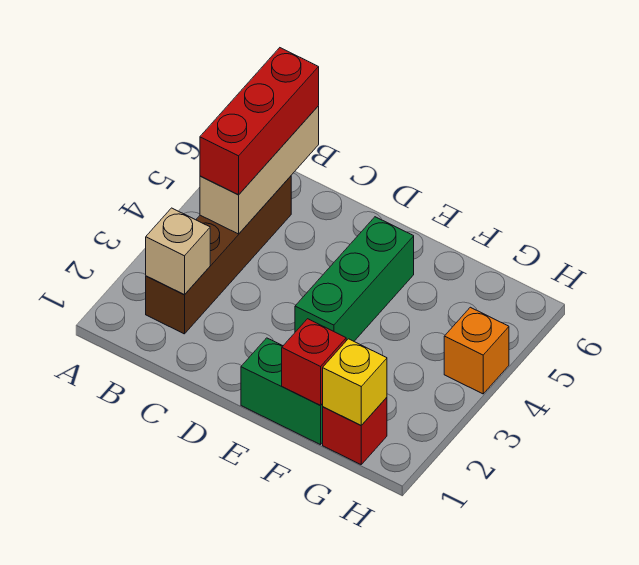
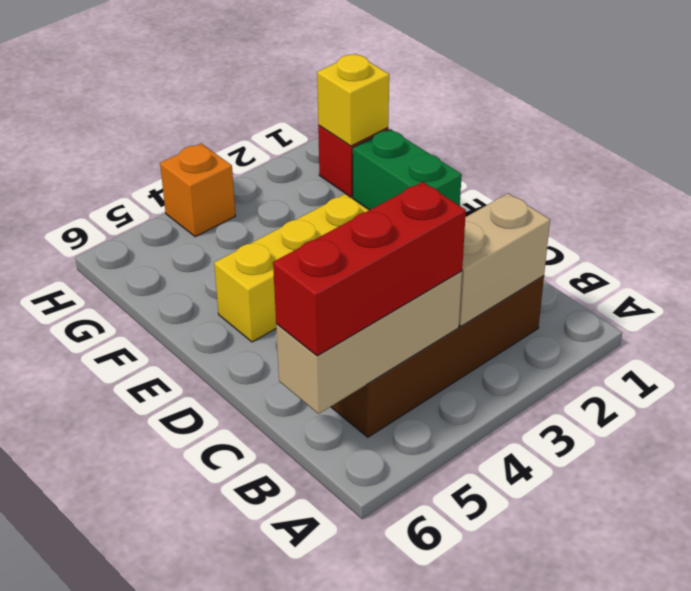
tan brick B2 level 2 -> tan brick B2:B3 level 2
green brick E3:E5 level 1 -> yellow brick E3:E5 level 1
red brick F1 level 2 -> none

